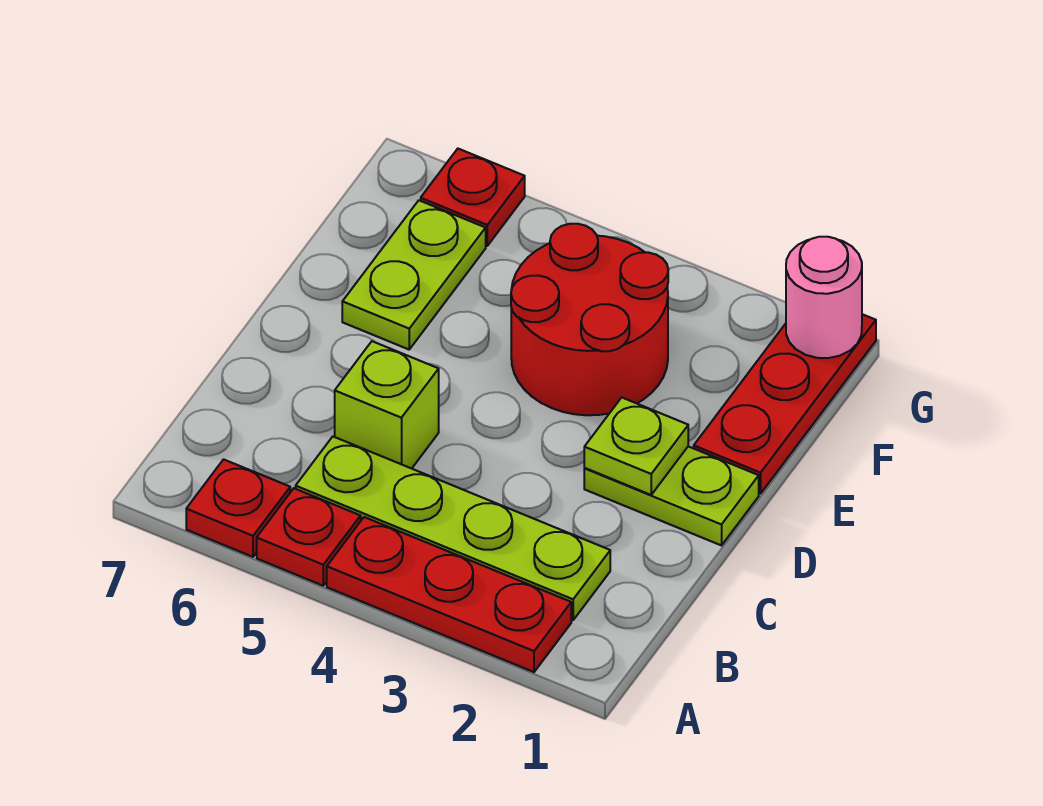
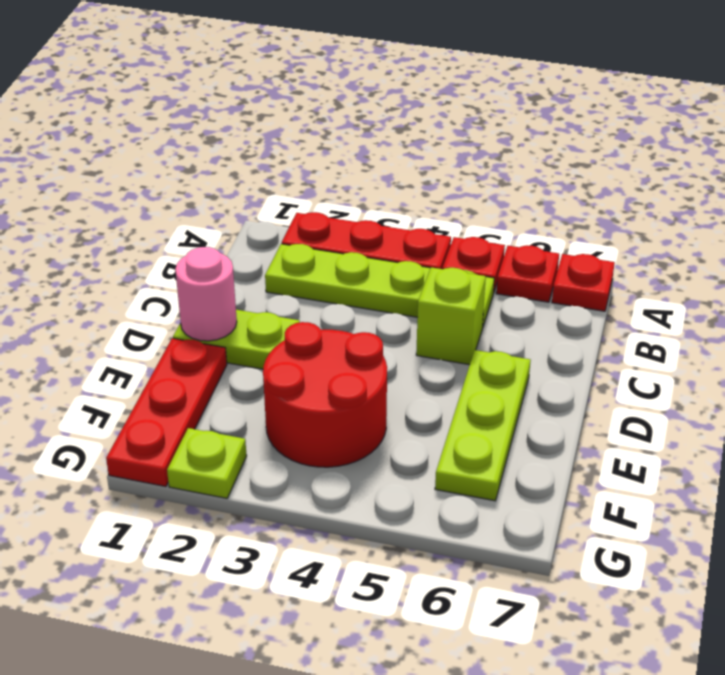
lime plate D2 level 2 -> lime plate G2 level 1
lime plate E6:F6 level 1 -> lime plate D6:F6 level 1
pink round brick G1 level 2 -> pink round brick D1 level 2
red plate G6 level 1 -> red plate A7 level 1

